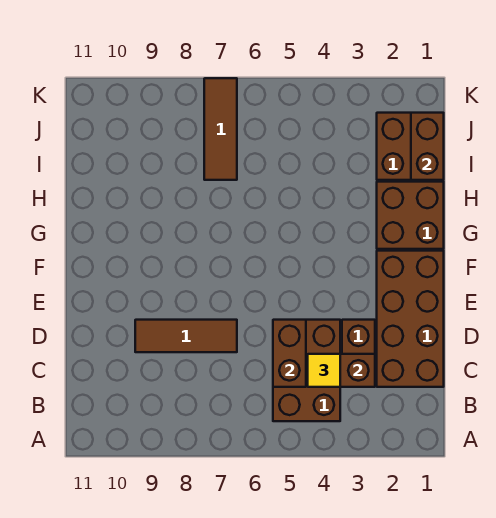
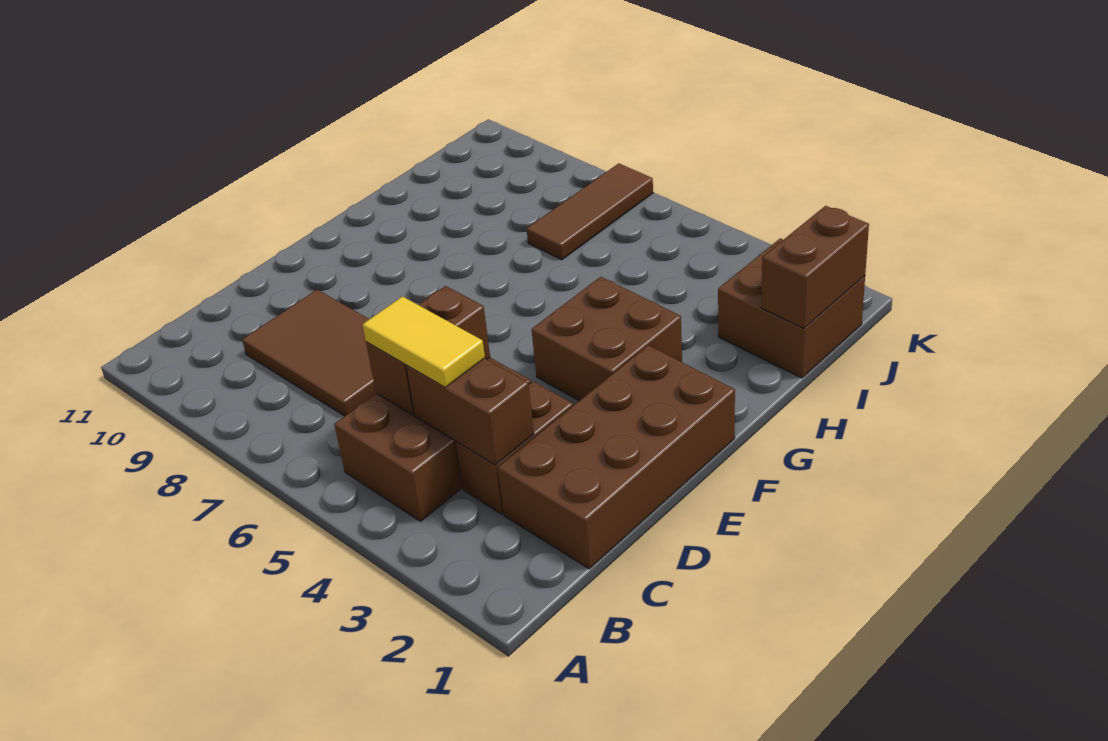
yellow tile C4 level 3 -> yellow tile C4:C5 level 3
brown tile D7:D9 level 1 -> brown tile C7:D9 level 1
brown brick G1:H2 level 1 -> brown brick F3:G4 level 1

